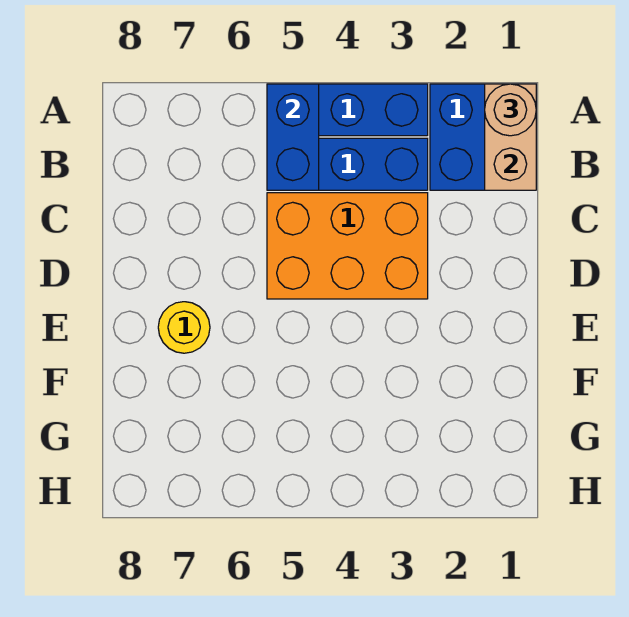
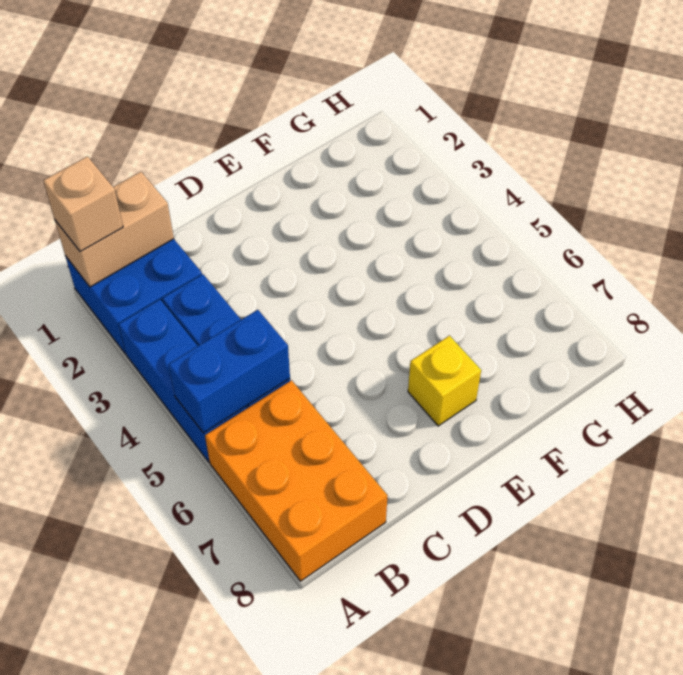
tan round brick A1 level 3 -> tan brick A1 level 3
orange brick C3:D5 level 1 -> orange brick A6:B8 level 1
yellow round brick E7 level 1 -> yellow brick E7 level 1

